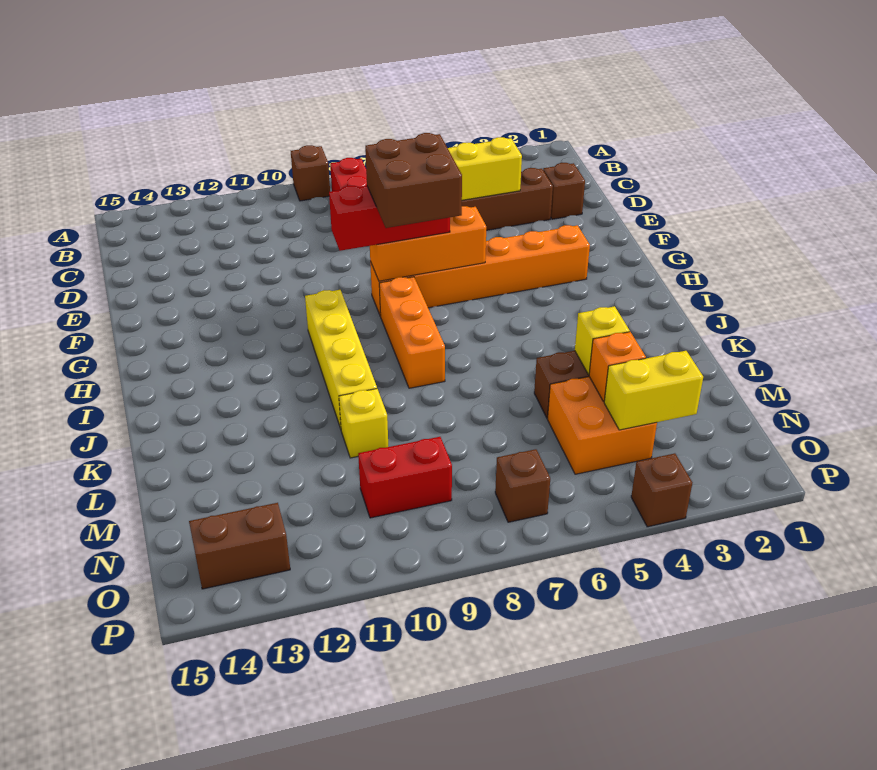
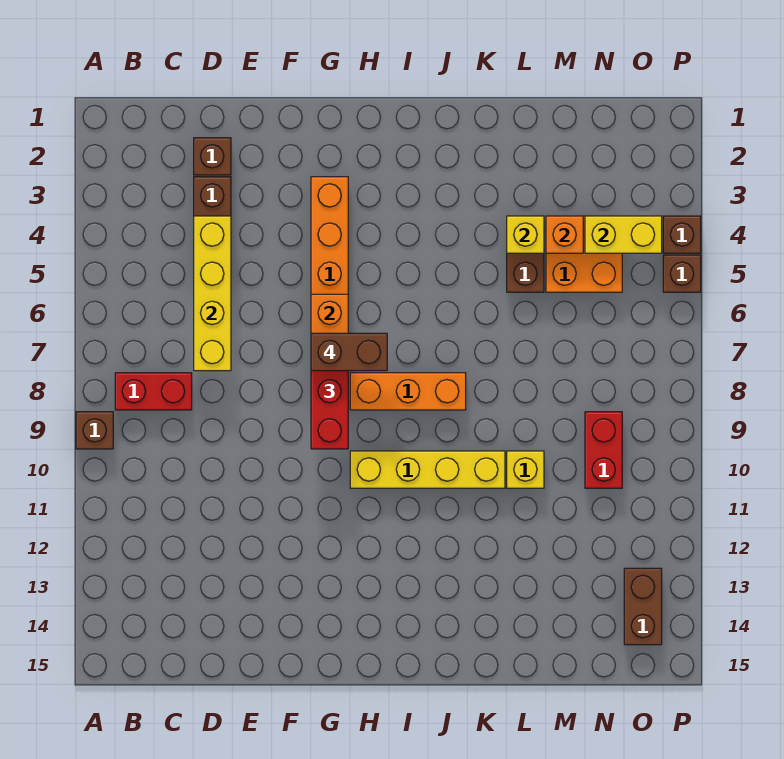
brown brick G7:H8 level 4 -> brown brick G7:H7 level 4
yellow brick N3:N4 level 2 -> yellow brick N4:O4 level 2
brown brick O7 level 1 -> brown brick P5 level 1

